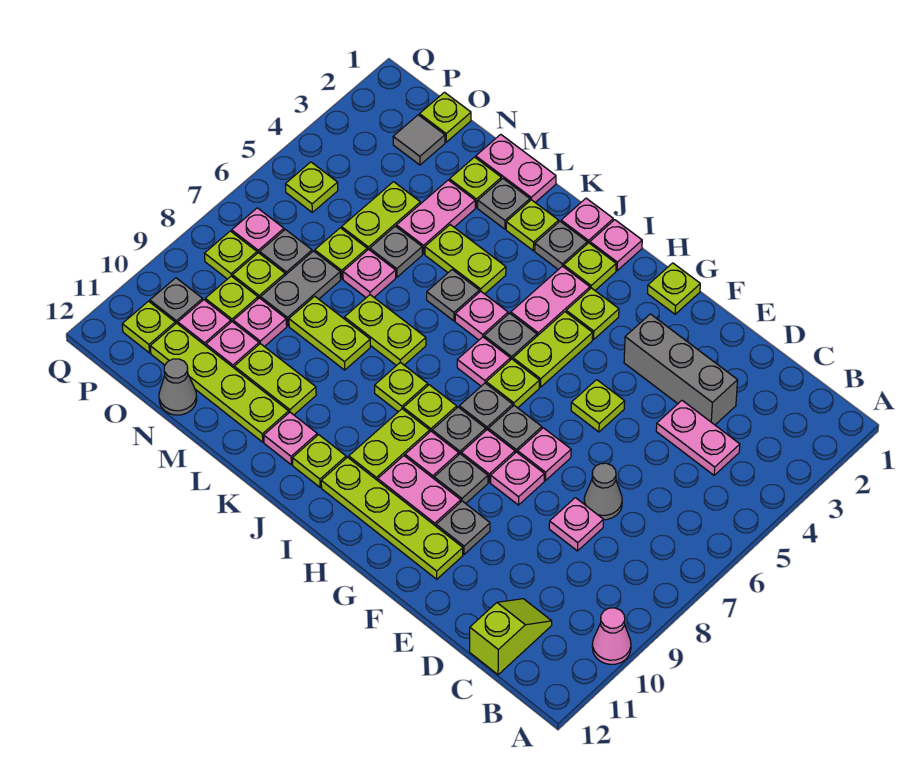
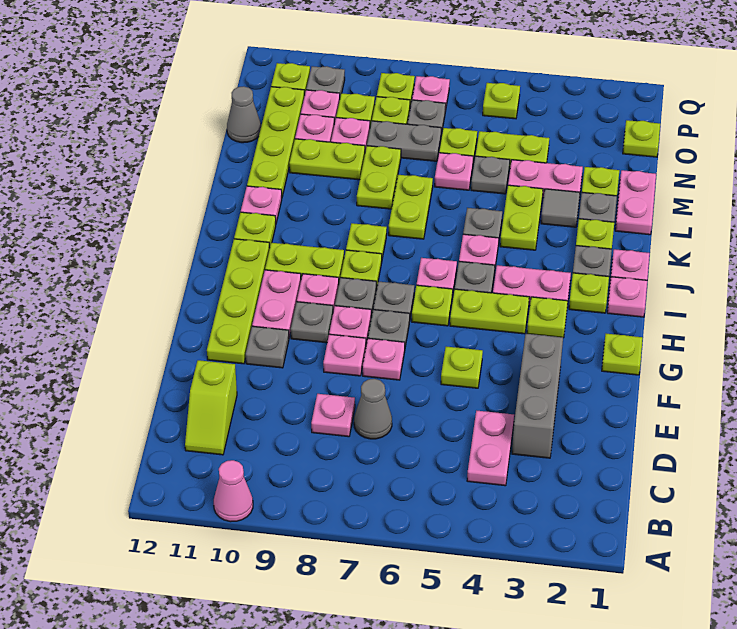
lime slope C11:C12 level 1 top 12 -> lime slope C11:D11 level 1 top D
lime plate L10:M10 level 1 -> lime plate M9:M10 level 1
grey tile O2 level 1 -> grey tile L3 level 1

